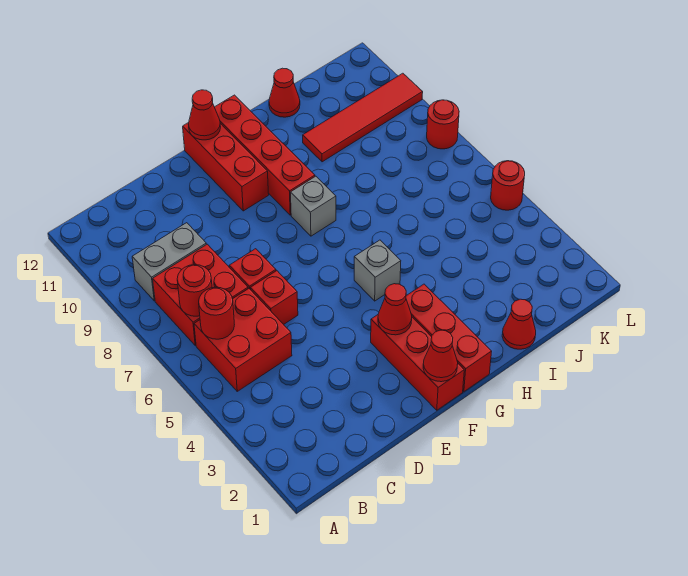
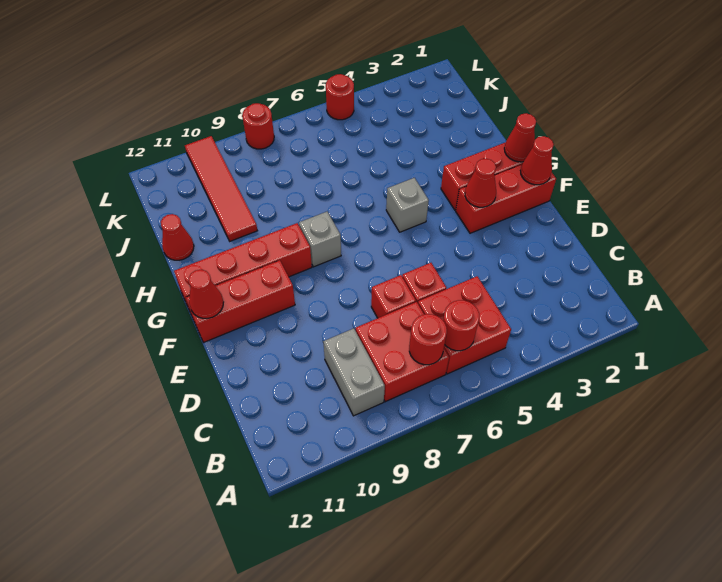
red cone I1 level 1 -> red cone G1 level 2

